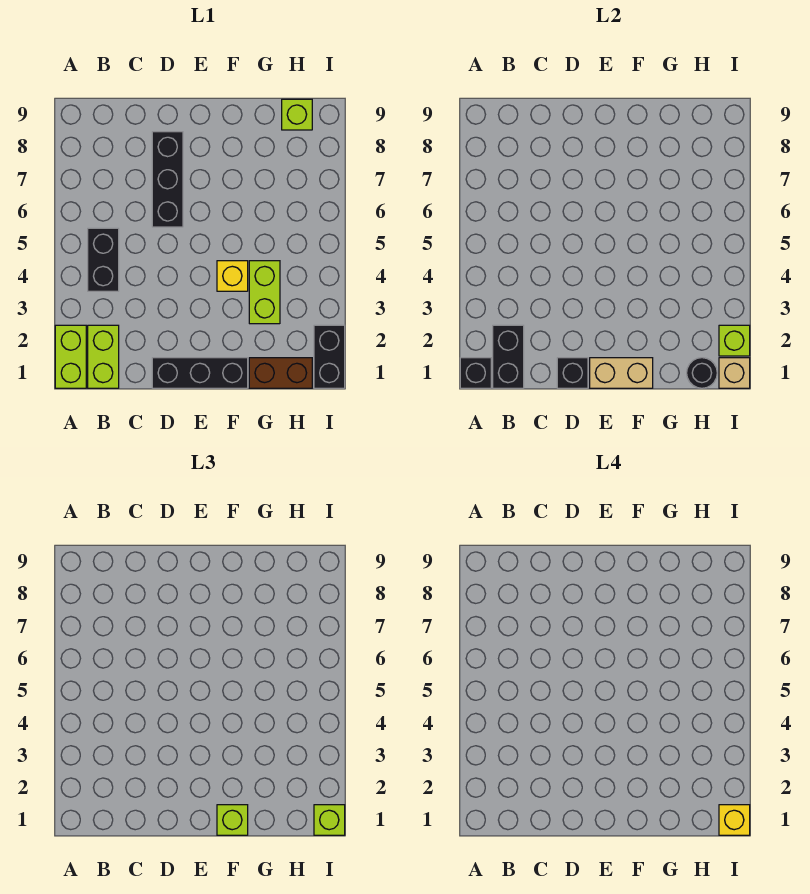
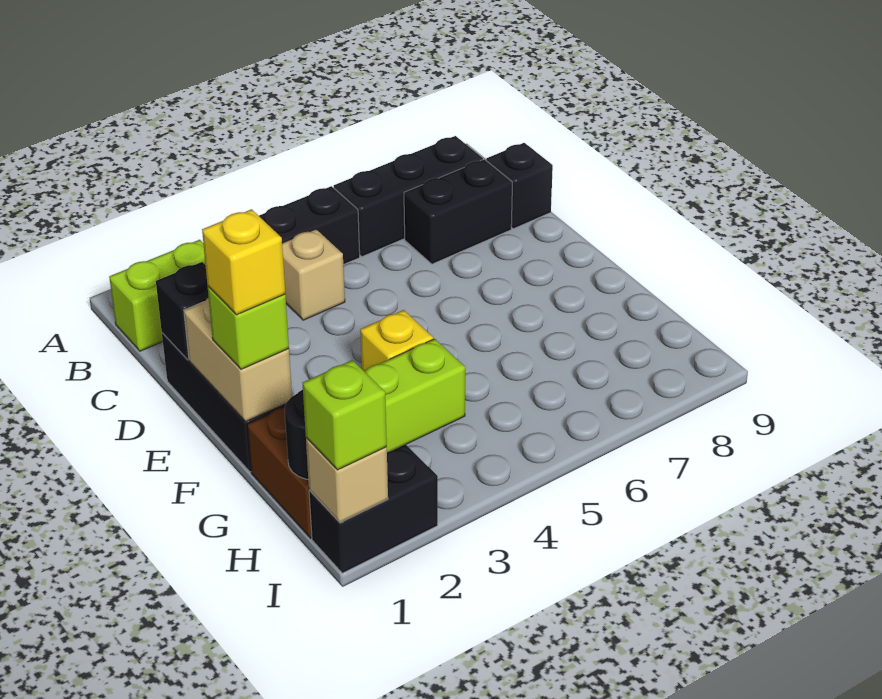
lime brick A1:A2 level 1 -> none
black brick A1 level 2 -> black brick C9 level 1
black brick B1:B2 level 2 -> black brick C7:C8 level 1
none -> tan brick C4 level 1
black brick D6:D8 level 1 -> black brick B6:B8 level 1
lime brick H9 level 1 -> none
yellow brick I1 level 4 -> yellow brick F1 level 4
lime brick I2 level 2 -> none

